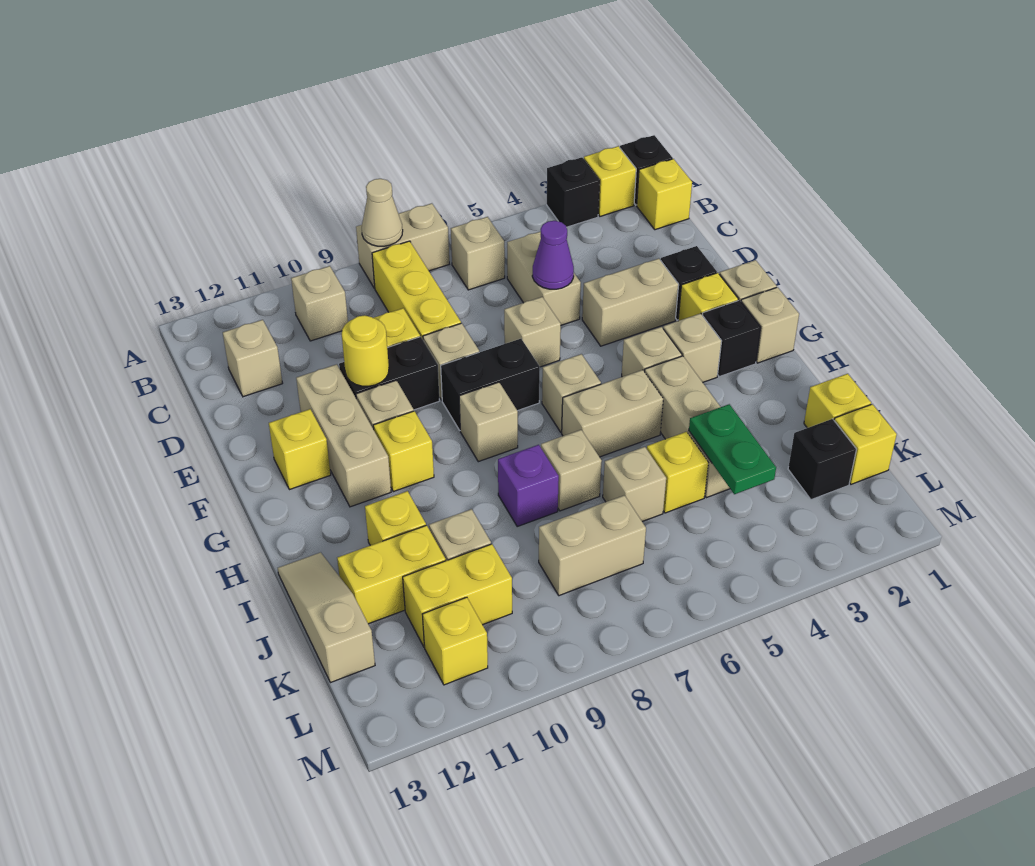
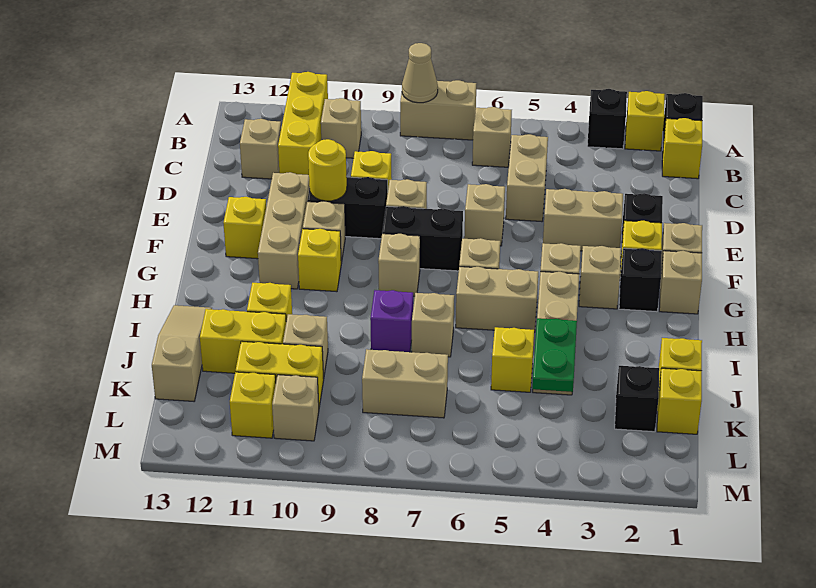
yellow brick B8:D8 level 1 -> yellow brick A11:C11 level 1
purple cone D5 level 2 -> none
tan brick J6 level 1 -> tan brick L10 level 1

